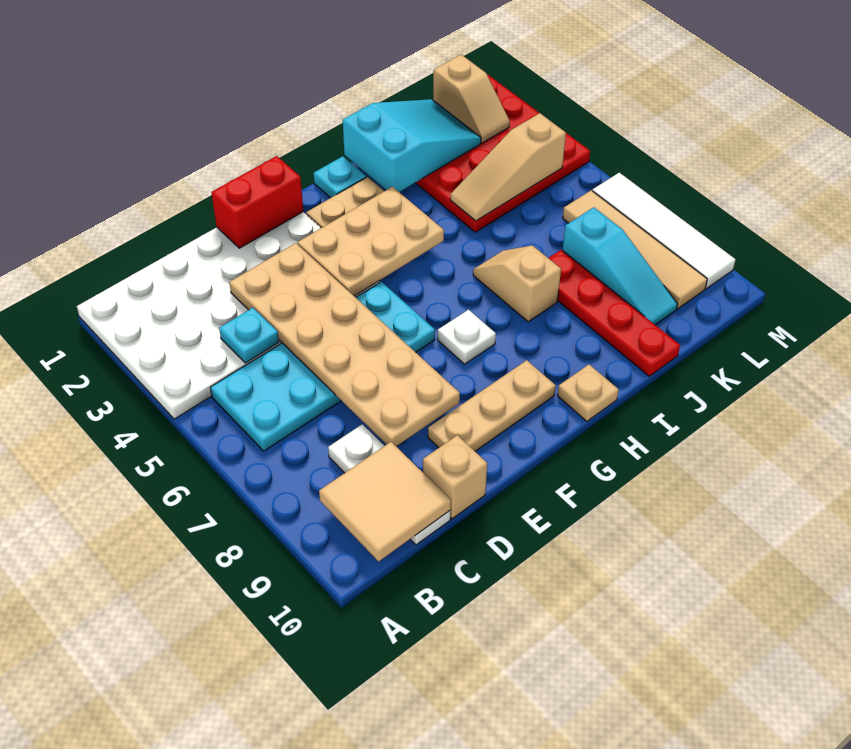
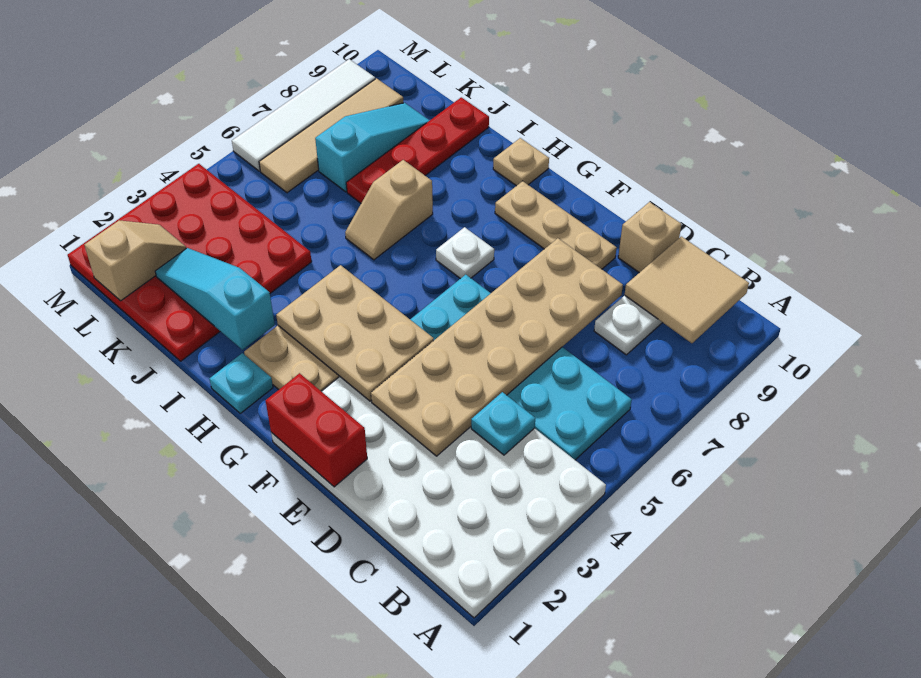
cyan slope I1:K2 level 2 top I -> cyan slope I2:K2 level 2 top I
tan slope J4:L4 level 2 top L -> none

